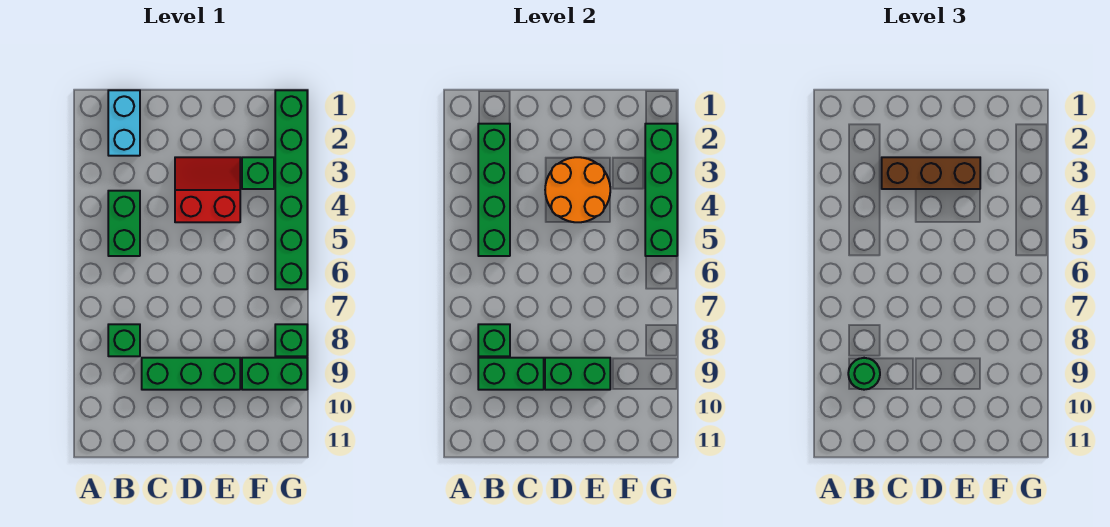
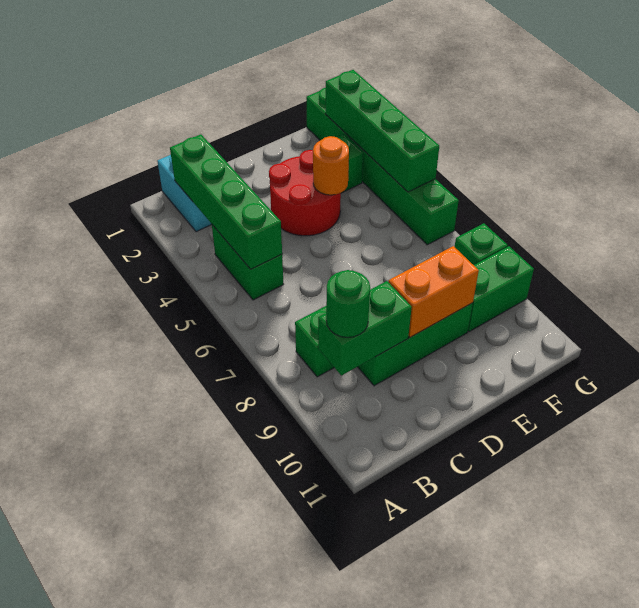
green brick B8 level 2 -> none
brown brick C3:E3 level 3 -> none
red slope D3:E4 level 1 top 4 -> red round brick D3:E4 level 1
orange round brick D3:E4 level 2 -> orange round brick E4 level 2
green brick D9:E9 level 2 -> orange brick D9:E9 level 2

